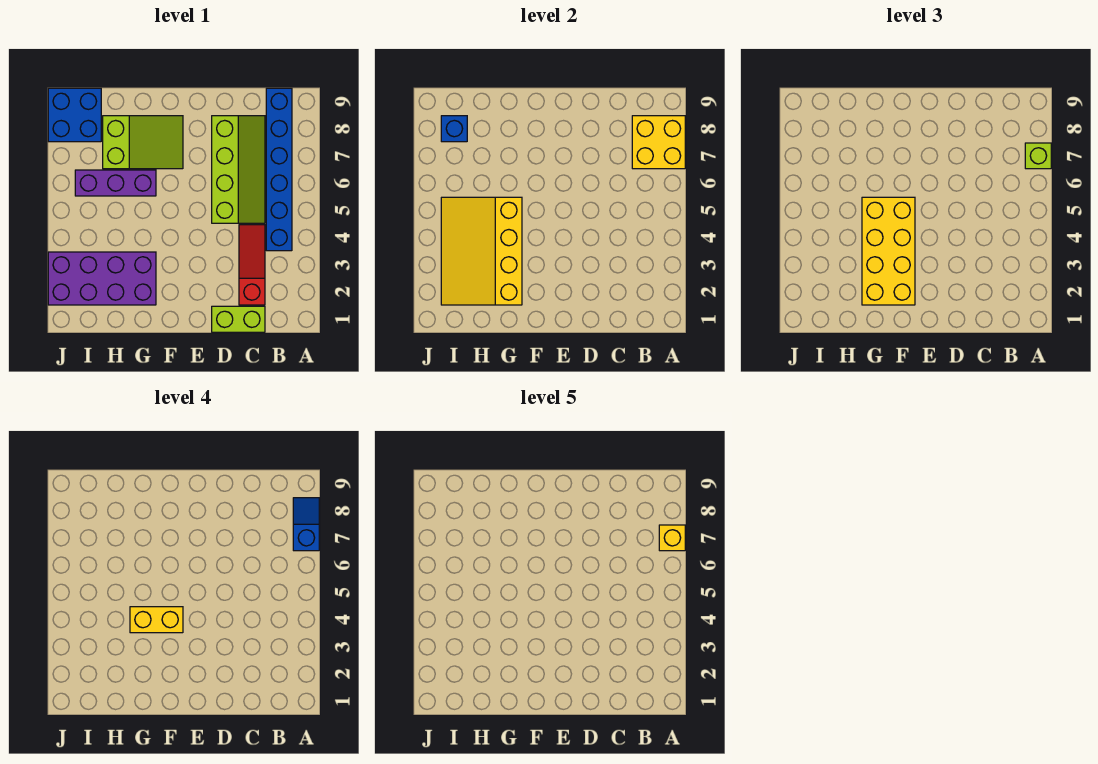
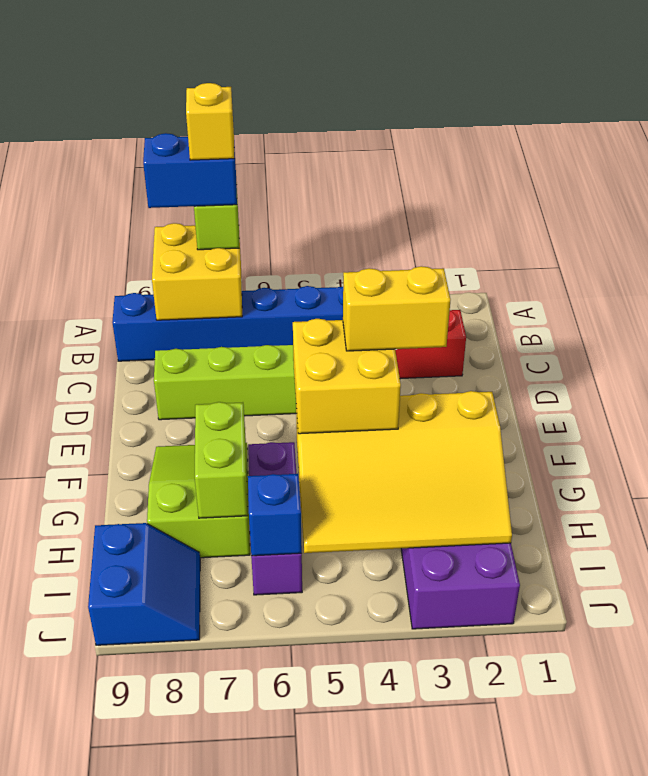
blue slope A7:A8 level 4 top 7 -> blue brick A7:A8 level 4
lime brick C1:D1 level 1 -> lime brick G7:H7 level 2
yellow brick F2:G5 level 3 -> yellow brick F4:G5 level 3
yellow brick F4:G4 level 4 -> yellow brick F3:F4 level 4
blue brick I8:J9 level 1 -> blue slope I8:J9 level 1 top 9
blue brick I8 level 2 -> blue brick I6 level 2

